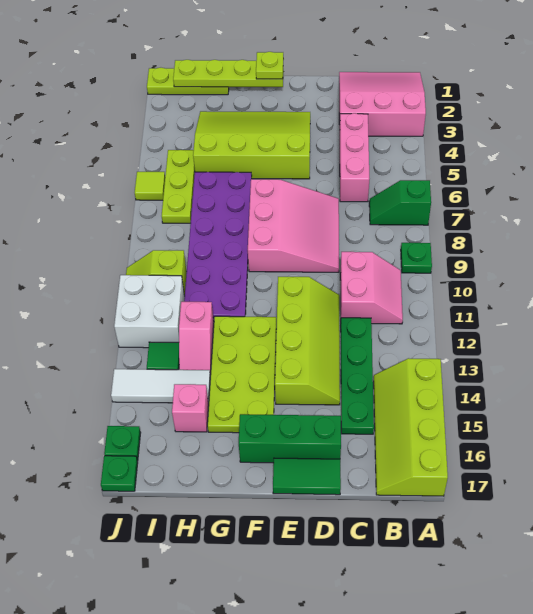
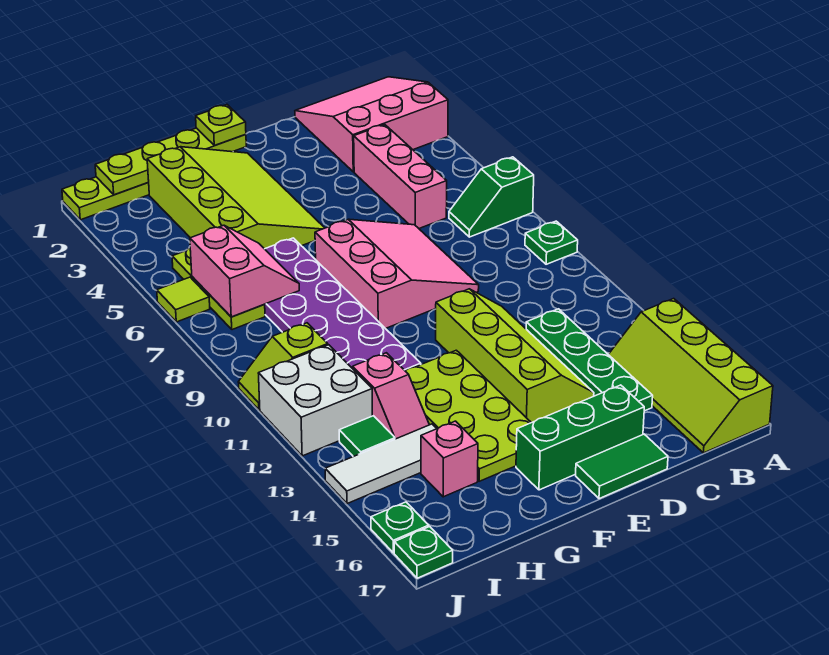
pink slope B10:C11 level 1 top C -> pink slope H6:I7 level 2 top I
lime slope E3:H5 level 1 top 5 -> lime slope F2:H5 level 1 top H

